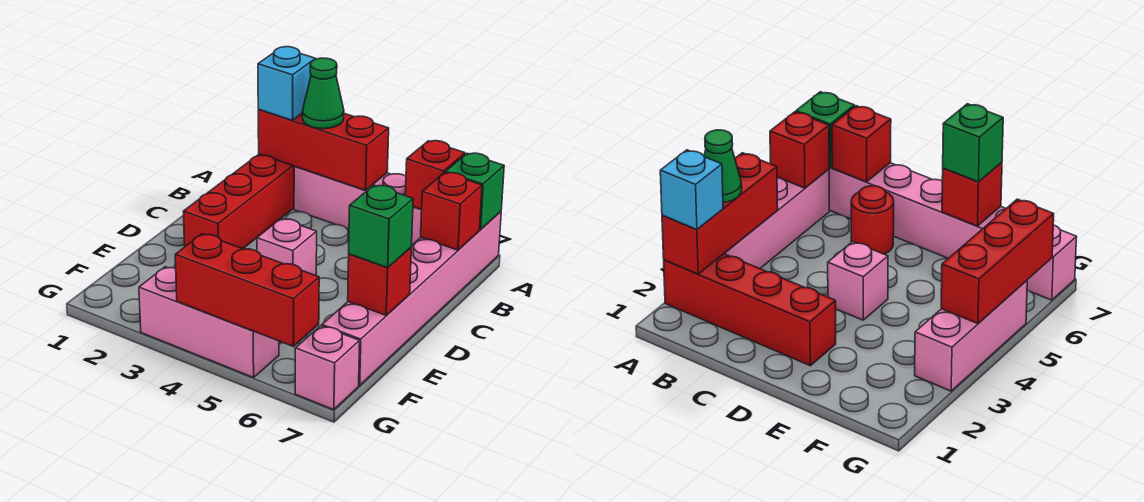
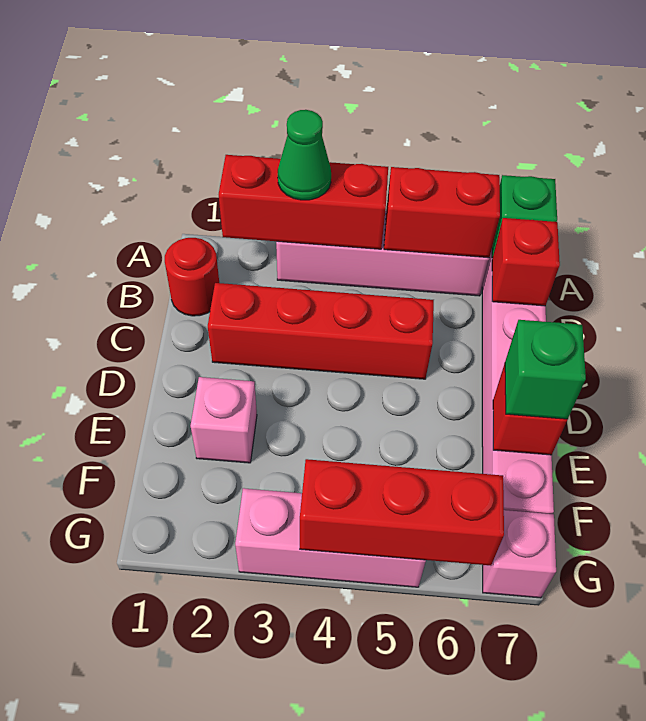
red brick A2:D2 level 1 -> red brick C2:C5 level 1
cyan brick A2 level 3 -> none
red brick A6 level 2 -> red brick A5:A6 level 2
red round brick C6 level 1 -> red round brick B1 level 1
pink brick D4 level 1 -> pink brick E2 level 1

